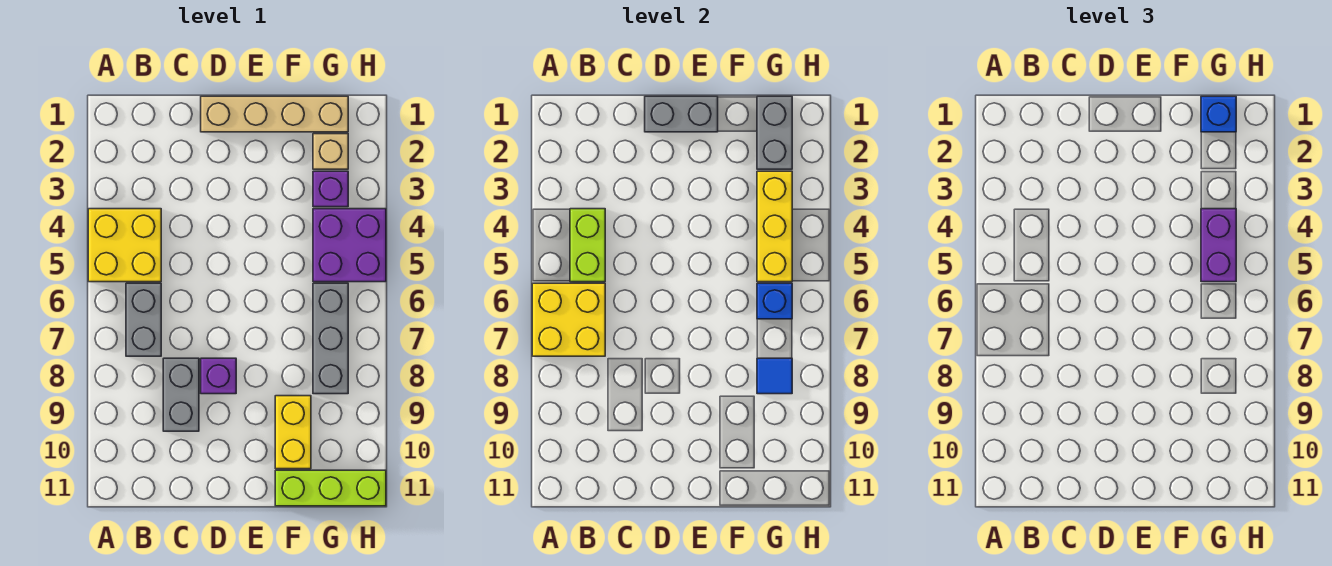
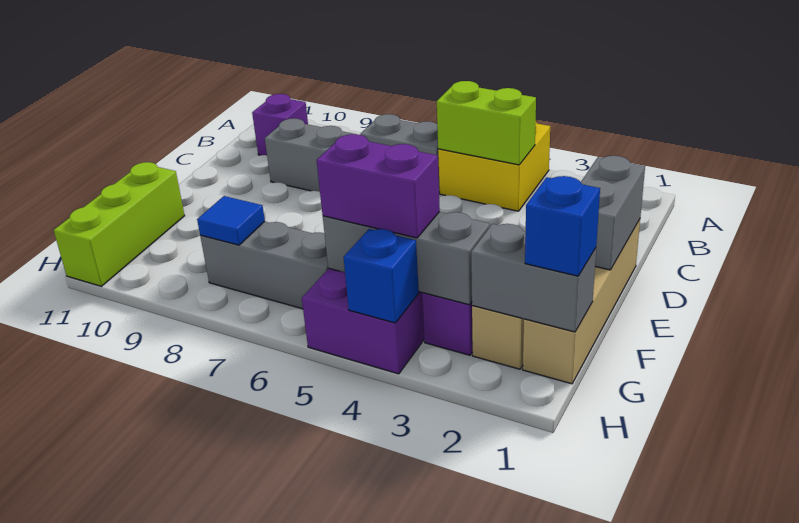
yellow brick A6:B7 level 2 -> none
purple brick D8 level 1 -> purple brick B10 level 1
yellow brick F9:F10 level 1 -> none
yellow brick G3:G5 level 2 -> grey brick G3:G5 level 2
blue brick G6 level 2 -> blue brick H4 level 2

